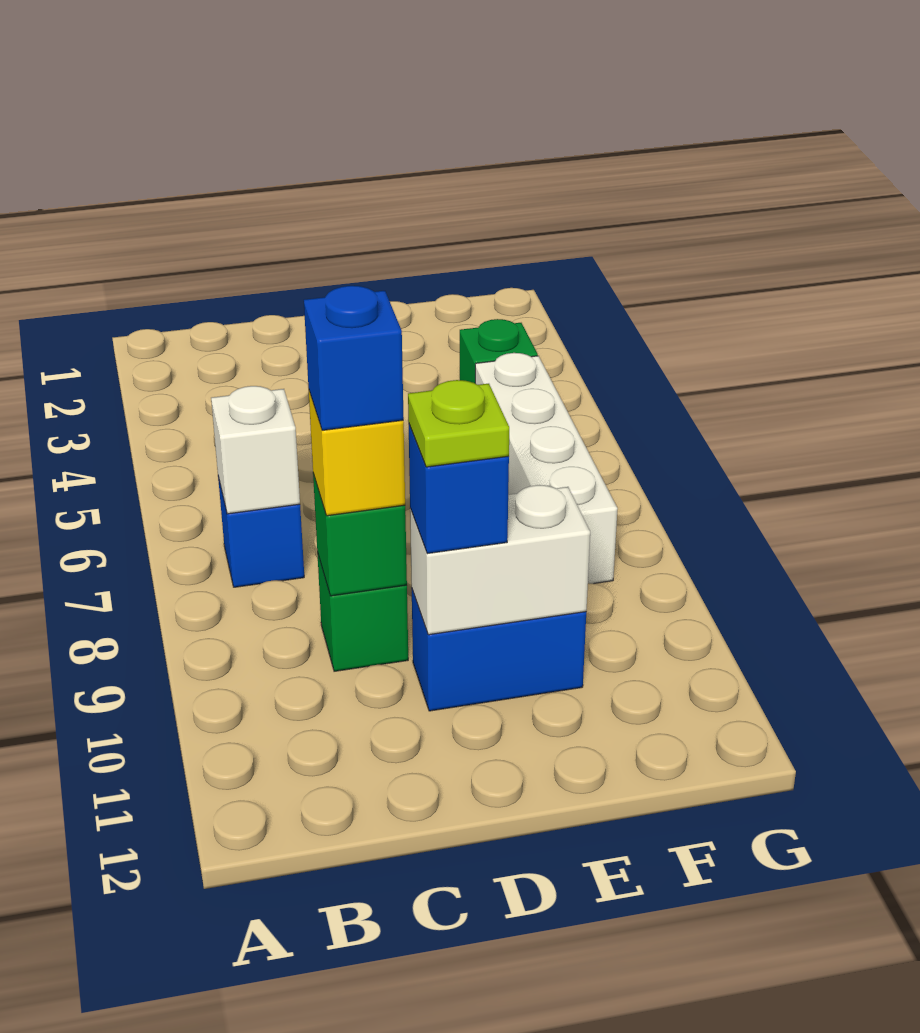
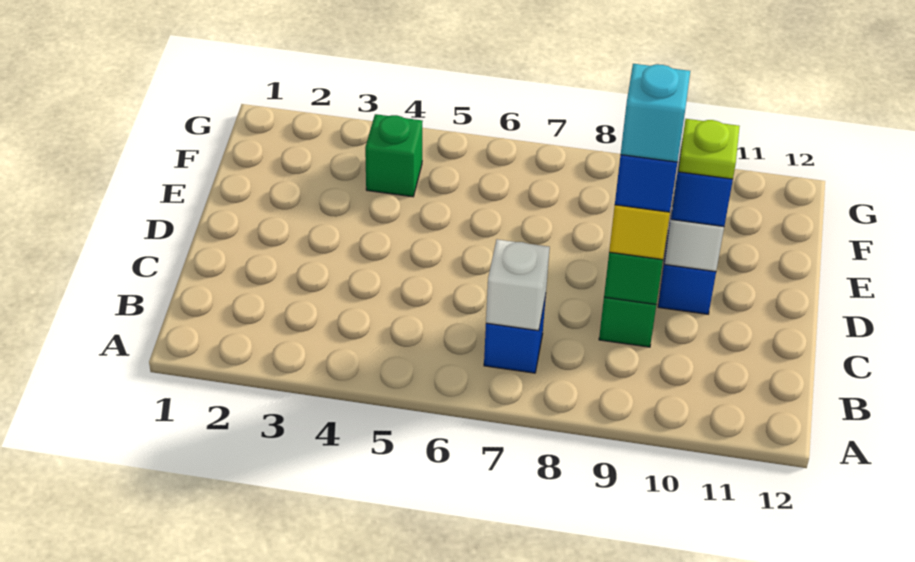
none -> cyan brick C9 level 5
white brick F5:F8 level 1 -> none

